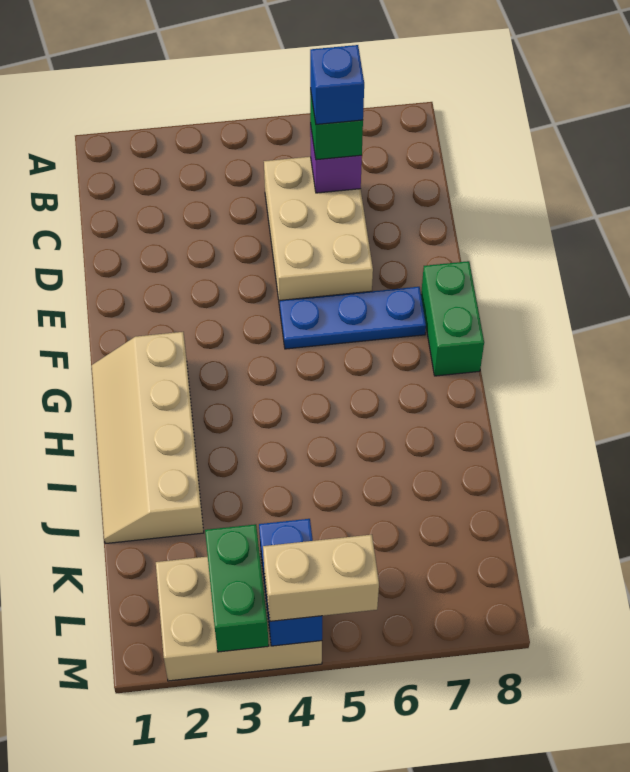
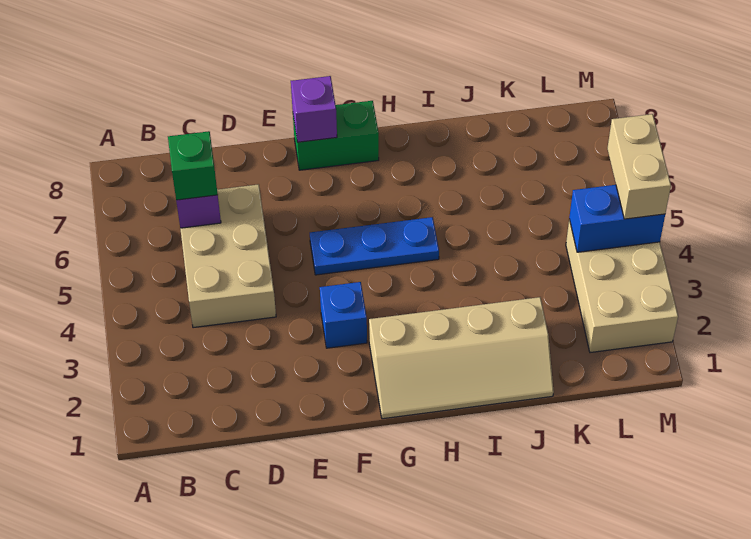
tan brick C5:E6 level 1 -> tan brick C4:D6 level 1
blue brick C6 level 4 -> blue brick F3 level 1
blue plate F5:F7 level 1 -> blue plate F5:H5 level 1
none -> purple brick F8 level 2
green brick L3:M3 level 2 -> none

